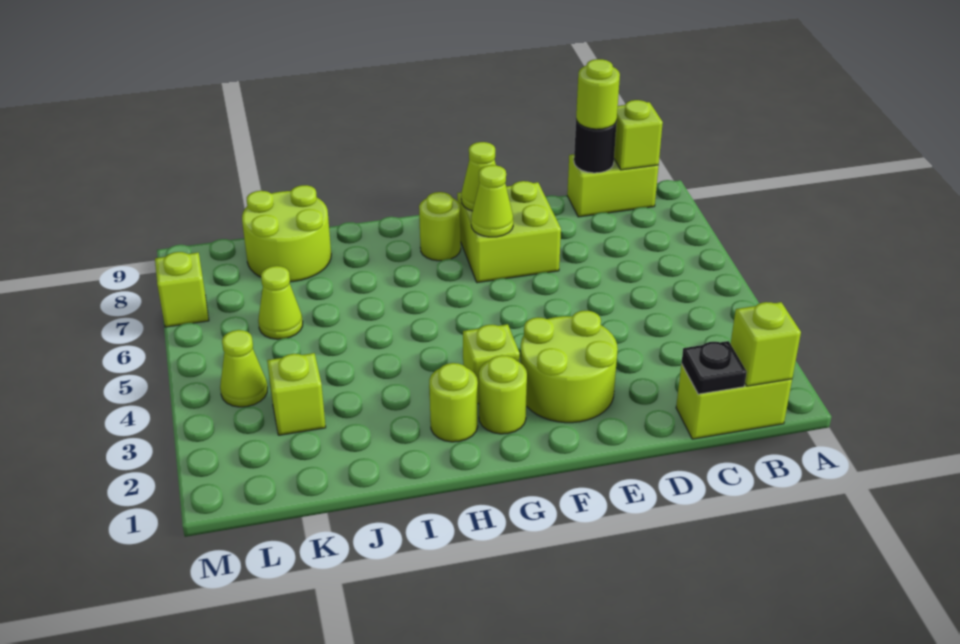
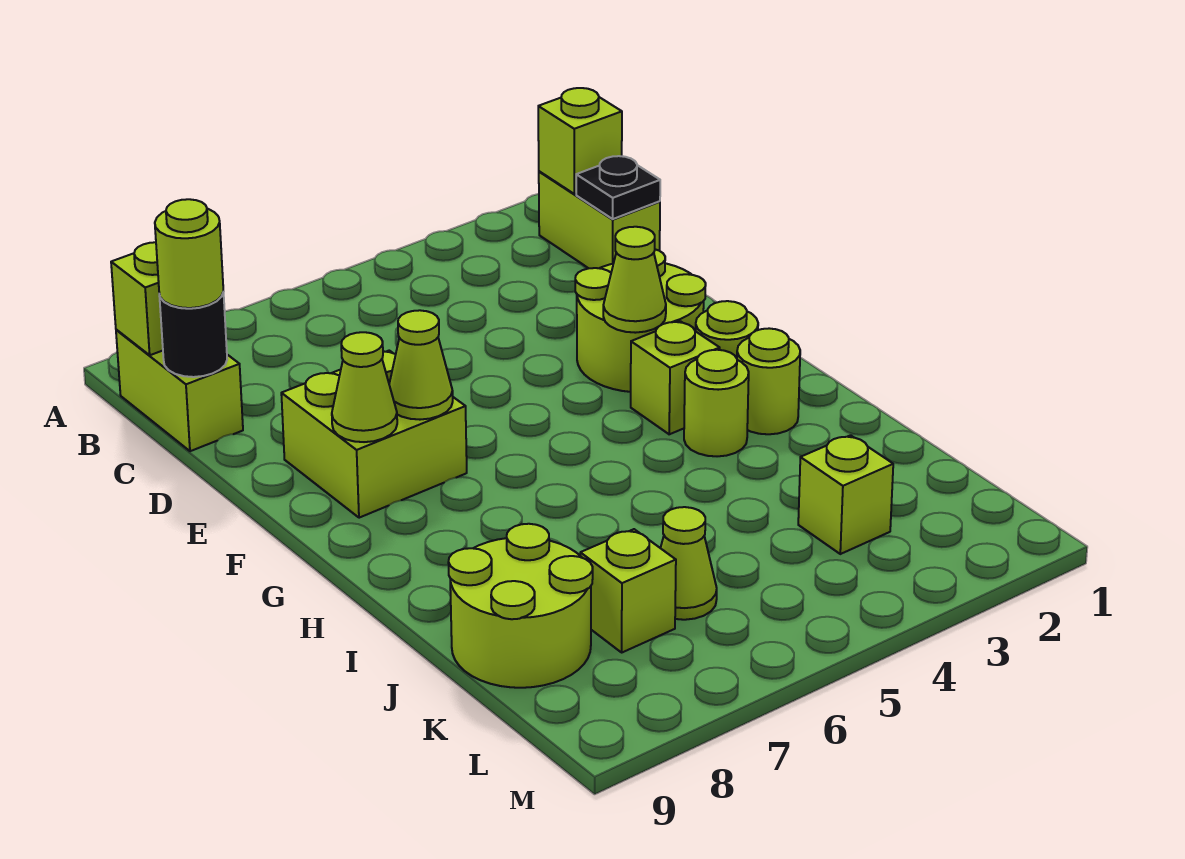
lime round brick G8 level 1 -> lime round brick H3 level 1
lime cone L4 level 1 -> lime cone F3 level 2
lime brick M7 level 1 -> lime brick K7 level 1

